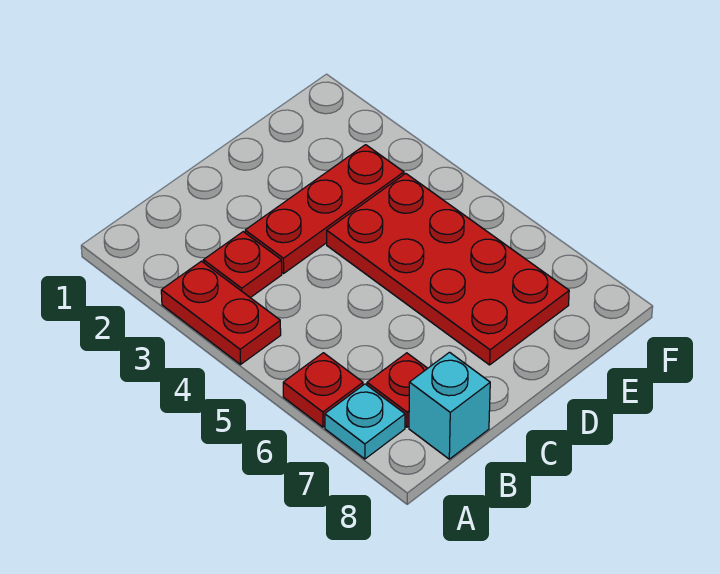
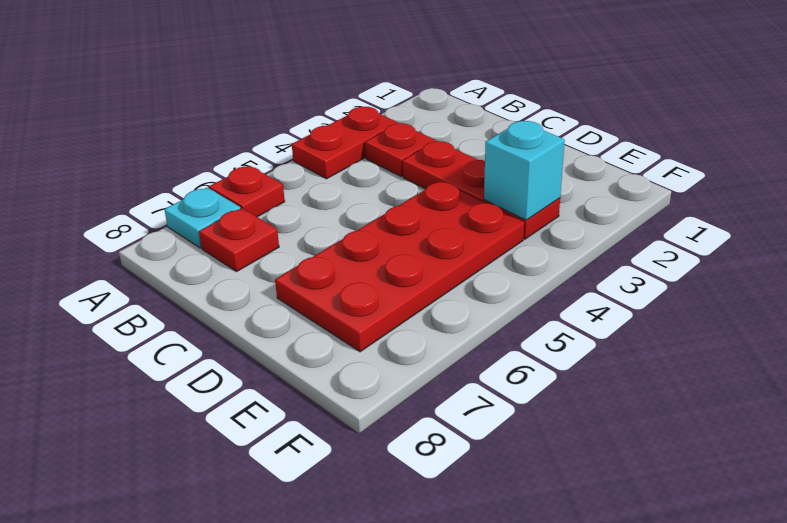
cyan brick B8 level 1 -> cyan brick E3 level 2

